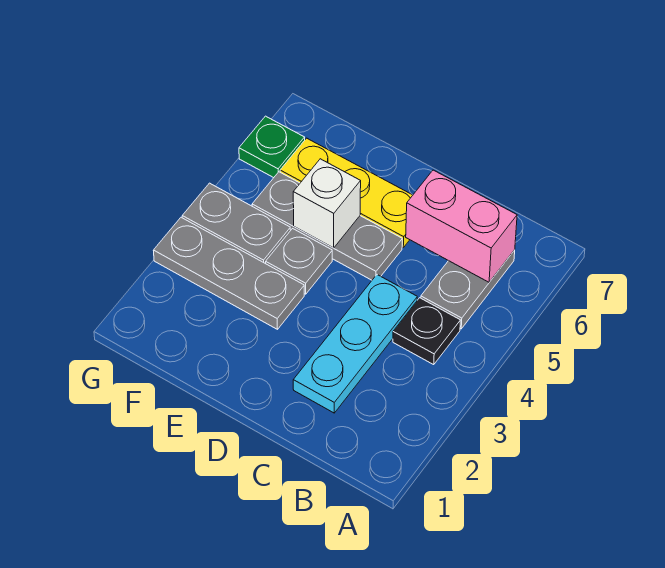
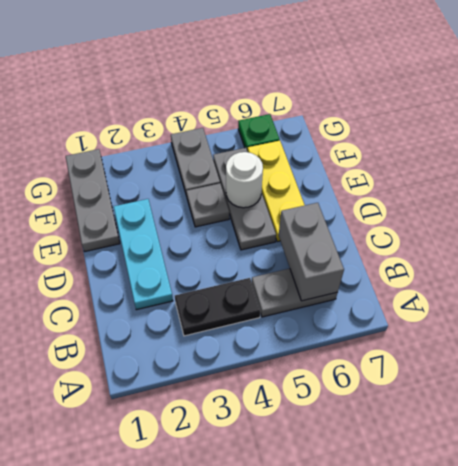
black plate B4 level 1 -> black plate B3:B4 level 1
pink brick B6:C6 level 2 -> grey brick B6:C6 level 2
cyan plate C2:C4 level 1 -> cyan plate C2:E2 level 1
grey plate E3:G3 level 1 -> grey plate E1:G1 level 1
white brick E5 level 2 -> white round brick E5 level 2

